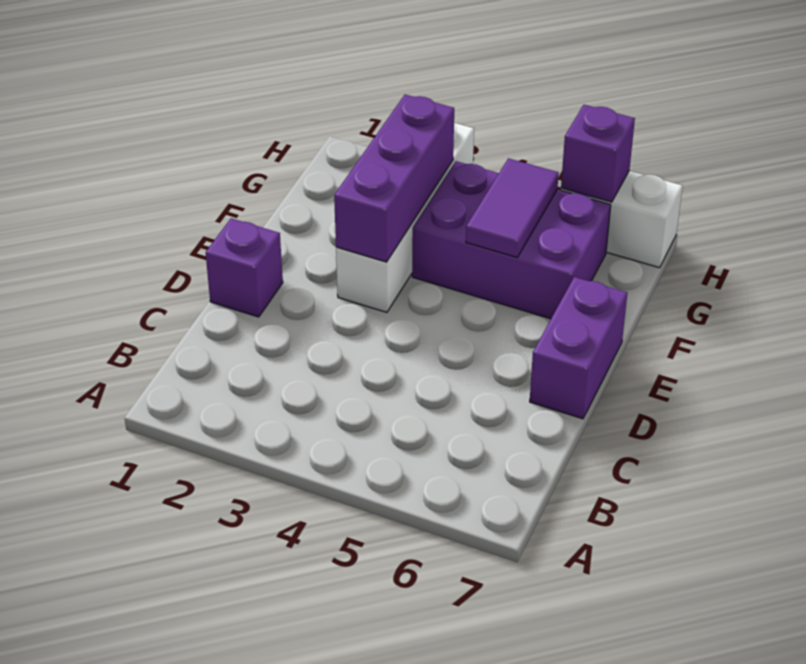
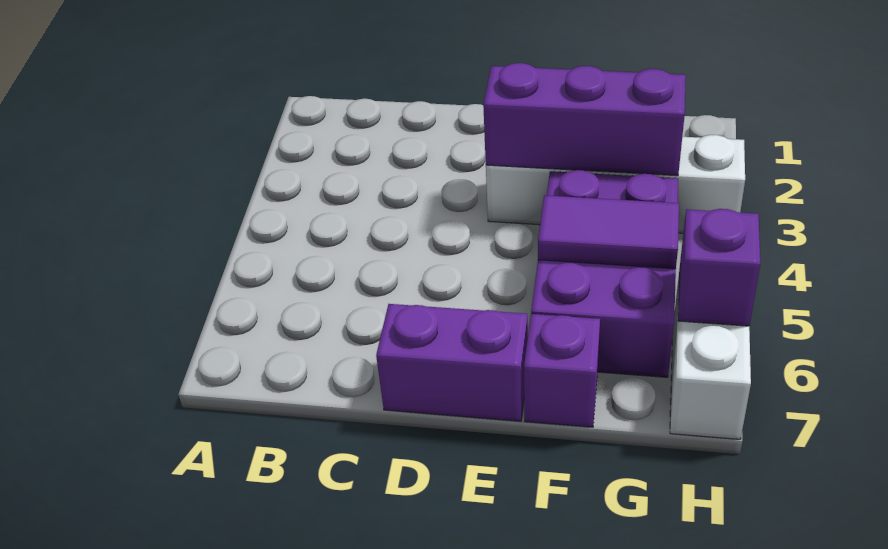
purple brick D1 level 1 -> purple brick F7 level 1

